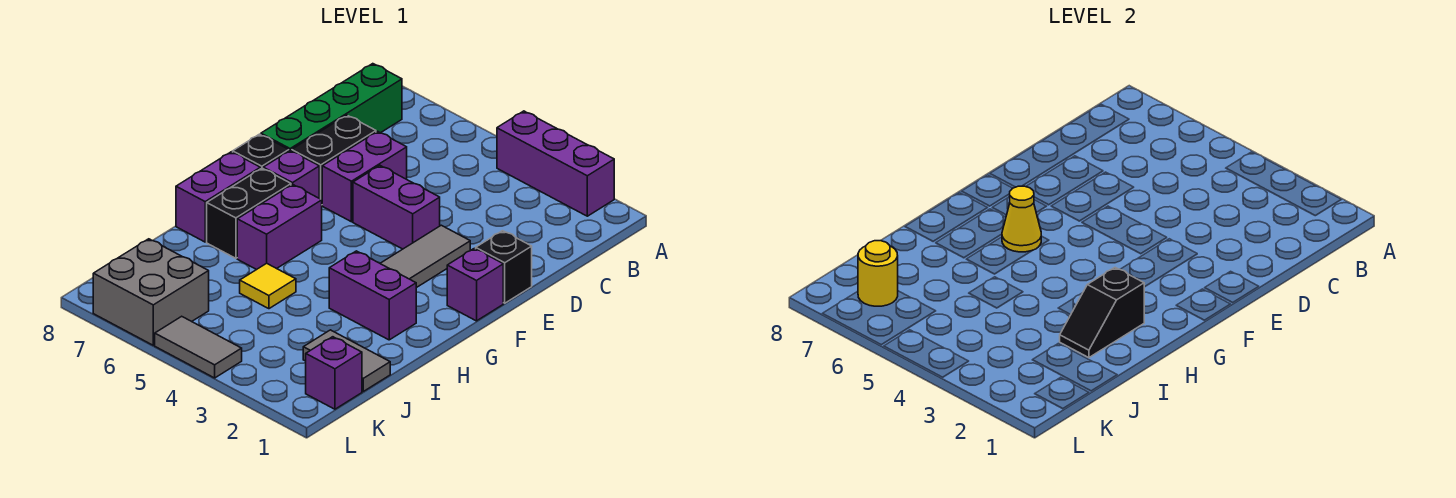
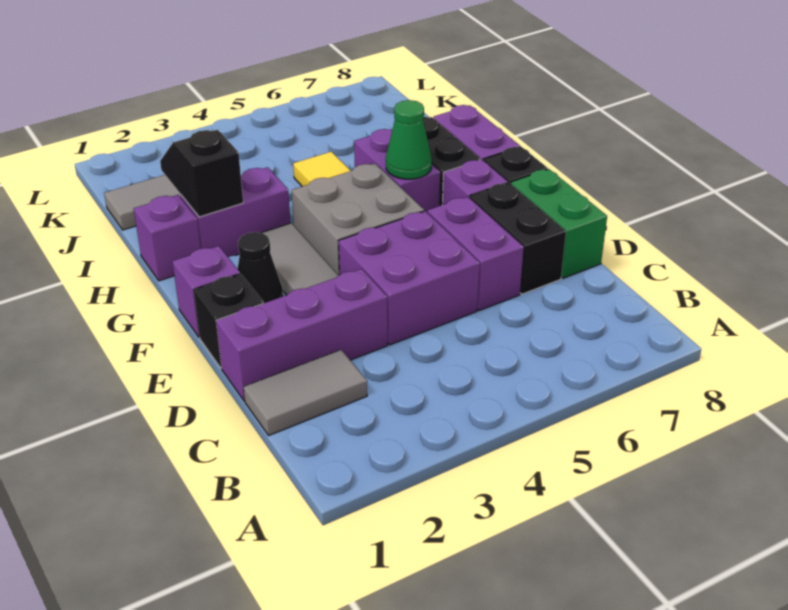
purple brick A2:A4 level 1 -> purple brick D1:D3 level 1
green brick B8:E8 level 1 -> green brick D8:E8 level 1
purple brick E4:E5 level 1 -> purple brick D4:E5 level 1
none -> black cone F2 level 1
yellow cone G6 level 2 -> green cone G6 level 2
purple brick K1 level 1 -> purple brick H1 level 1
grey brick K6:L7 level 1 -> grey brick F4:G5 level 1
yellow round brick K7 level 2 -> none
grey tile L4:L5 level 1 -> grey tile C1:C2 level 1

